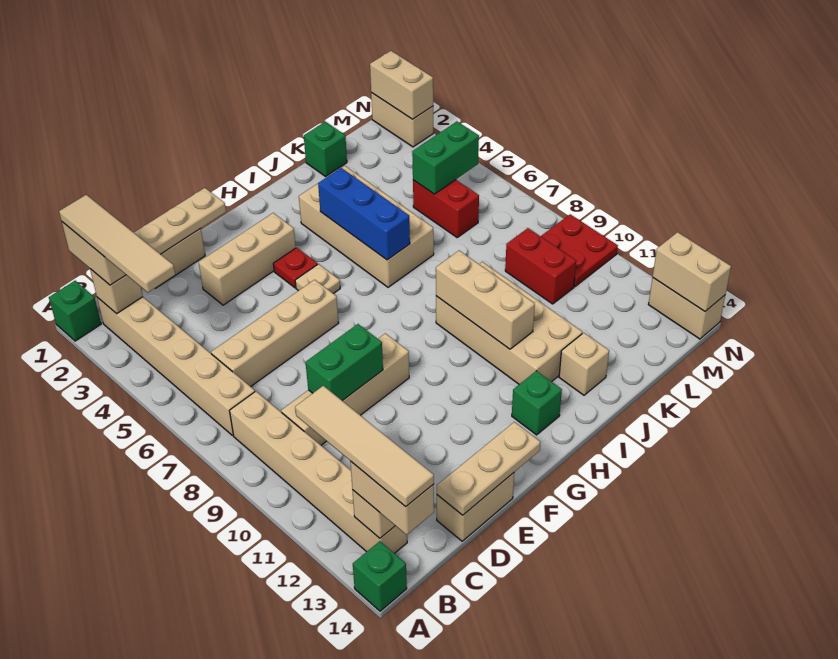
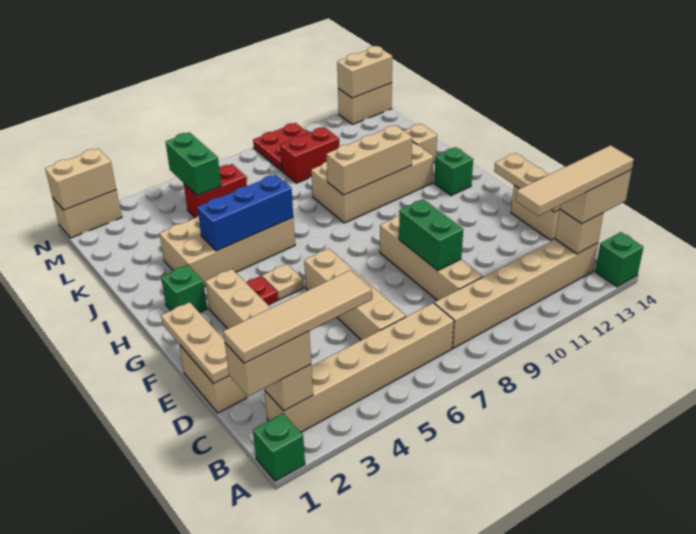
green brick K1 level 1 -> green brick H2 level 1

